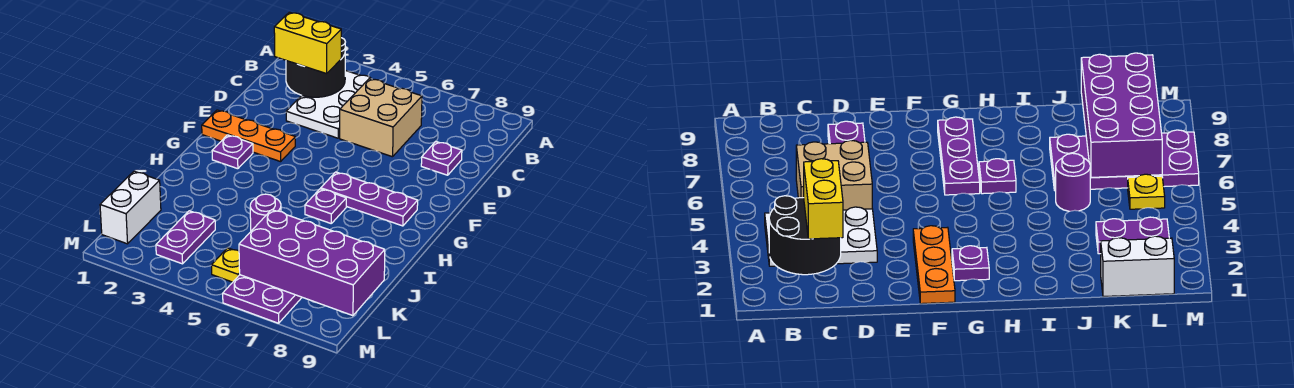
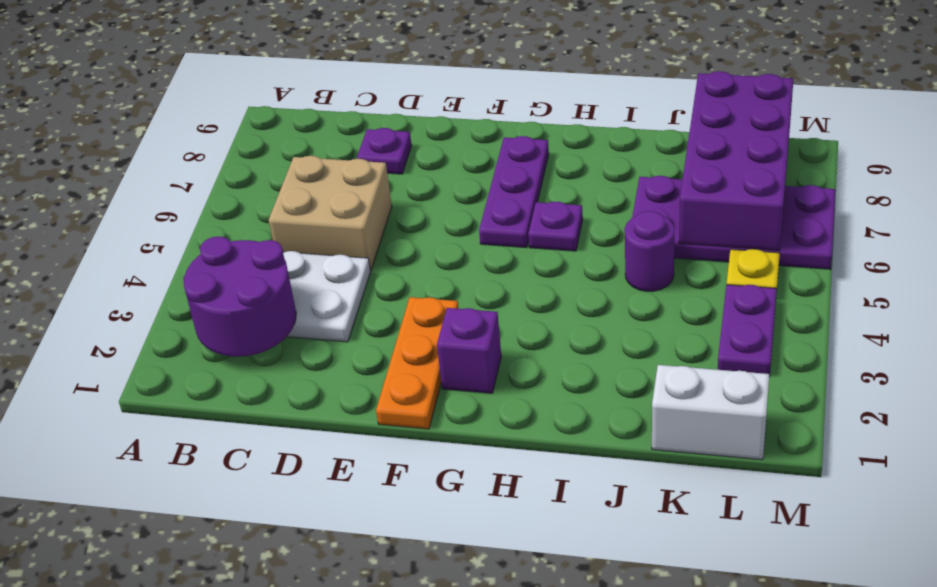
black round brick B2:C3 level 2 -> purple round brick B2:C3 level 2
yellow brick C2:C3 level 3 -> none
purple plate G2 level 1 -> purple brick G2 level 1
purple plate K3:L3 level 1 -> purple plate L3:L4 level 1

